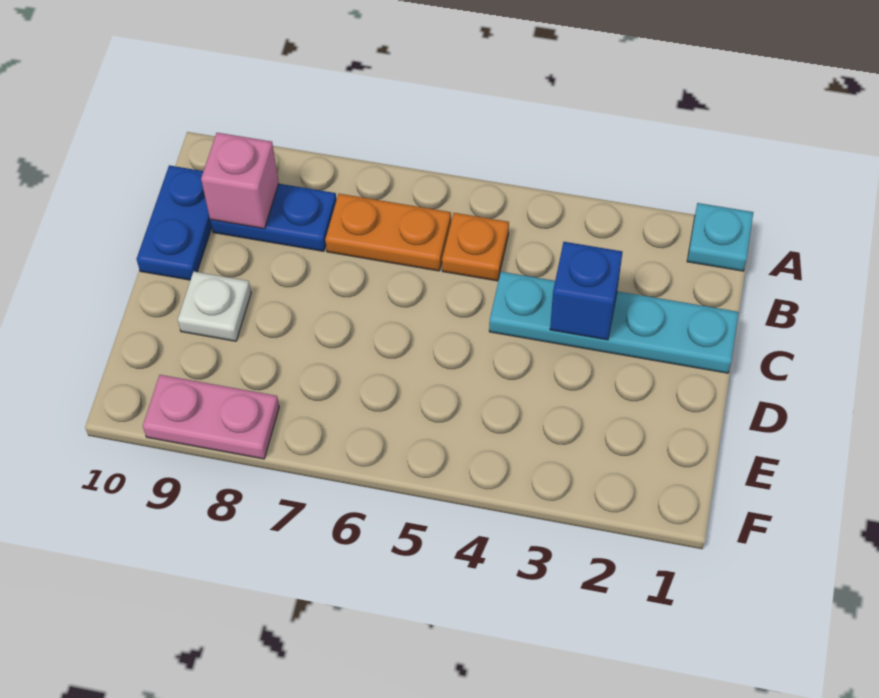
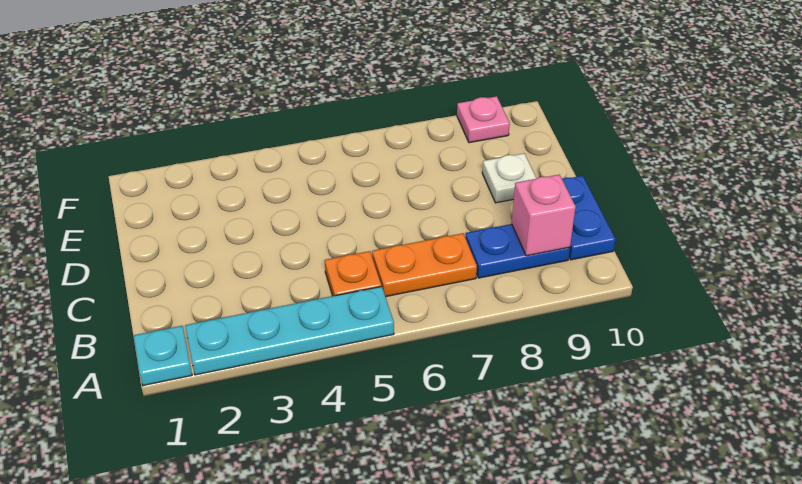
cyan plate C1:C4 level 1 -> cyan plate A2:A5 level 1
blue brick C3 level 2 -> none
pink plate F8:F9 level 1 -> pink plate F9 level 1

